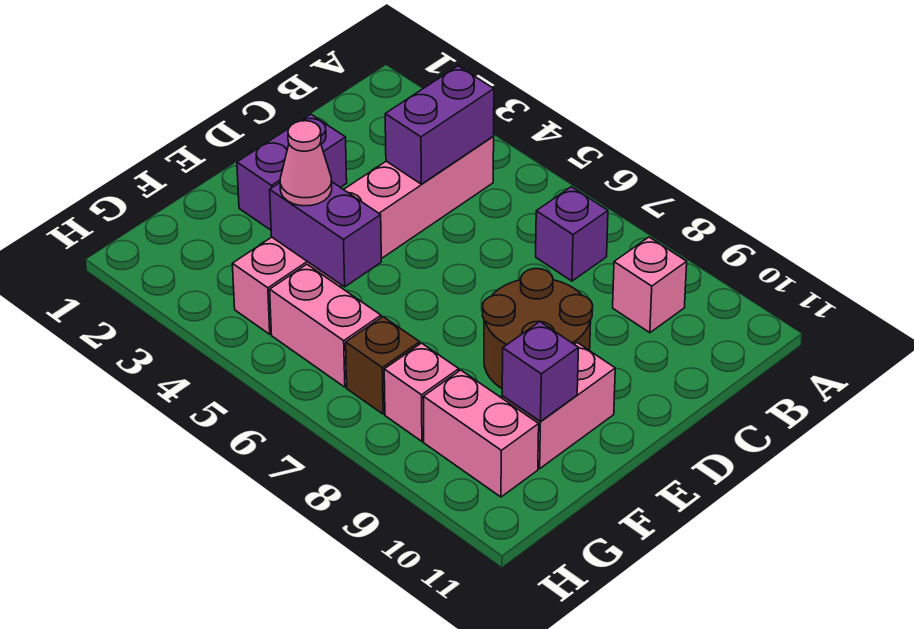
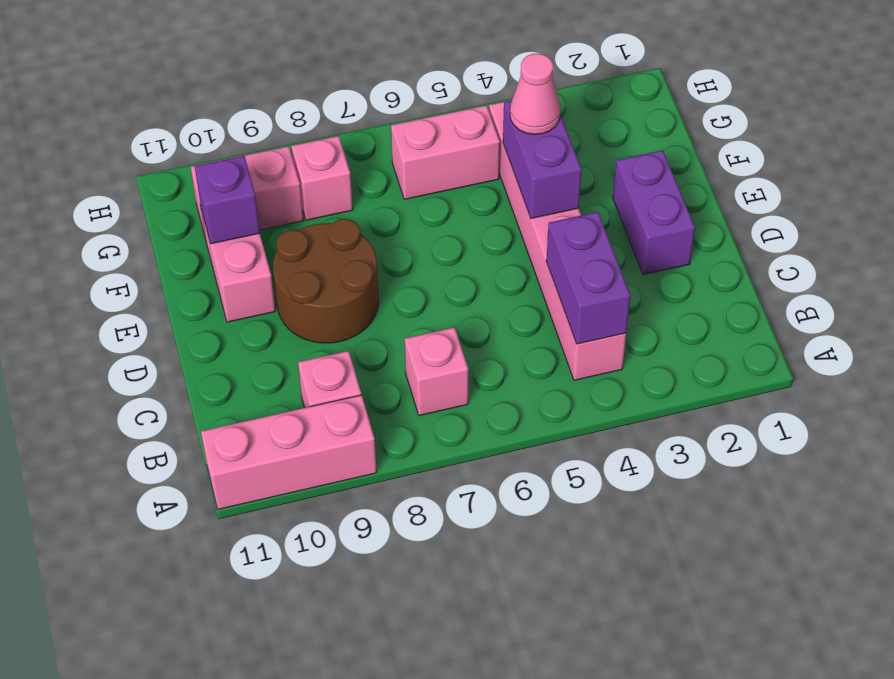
none -> pink brick A9:A11 level 1
purple brick B7 level 1 -> pink brick B7 level 1
purple brick F4:F5 level 2 -> purple brick E4:F4 level 2
brown brick G7 level 1 -> none

